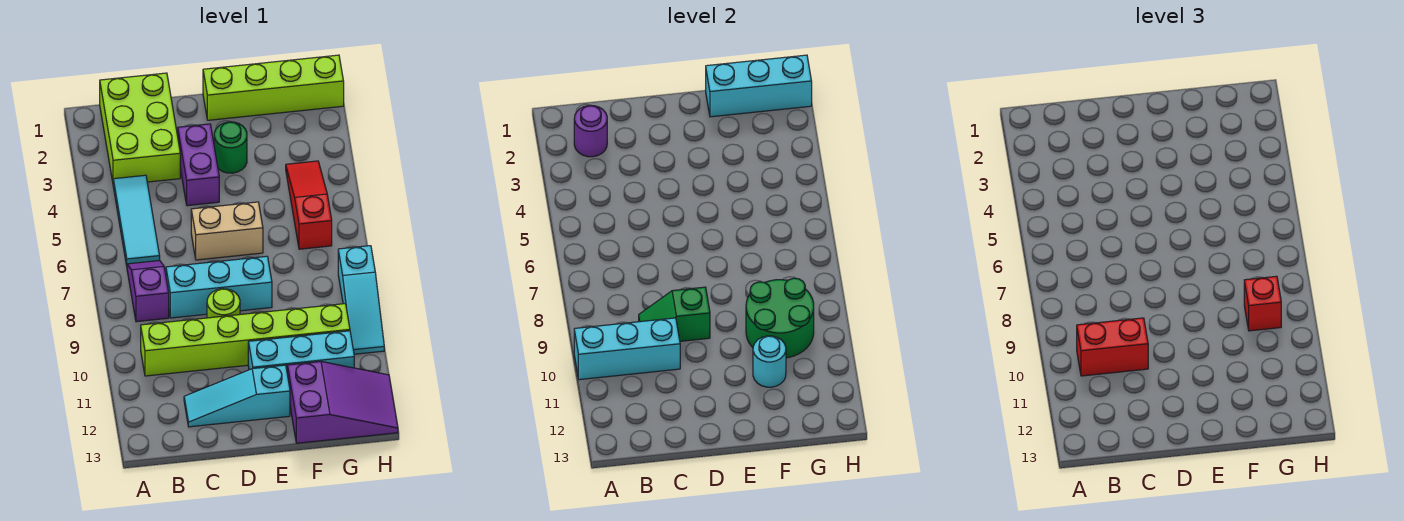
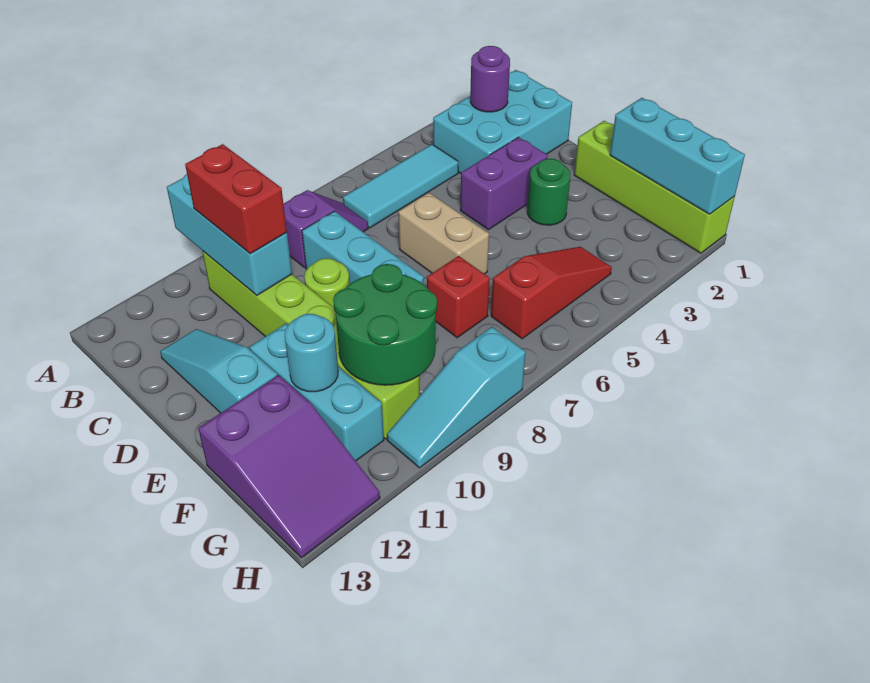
lime brick B1:C3 level 1 -> cyan brick B1:C3 level 1
green slope C9:D9 level 2 top D -> none
red brick G9 level 3 -> red brick F7 level 1

